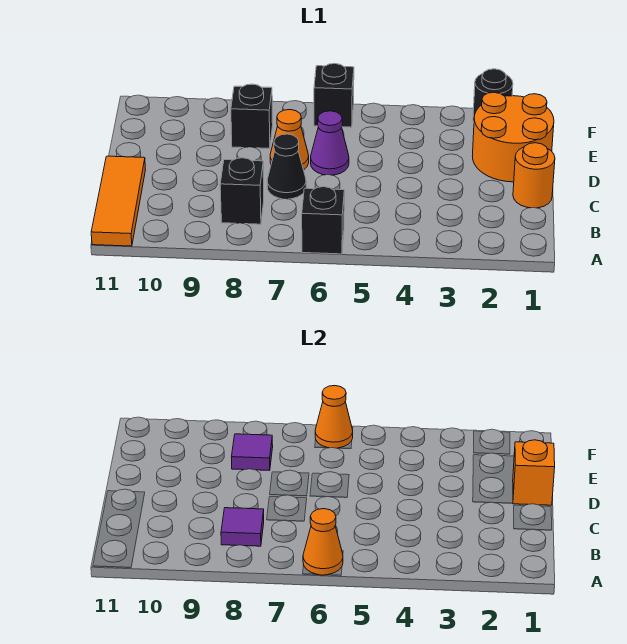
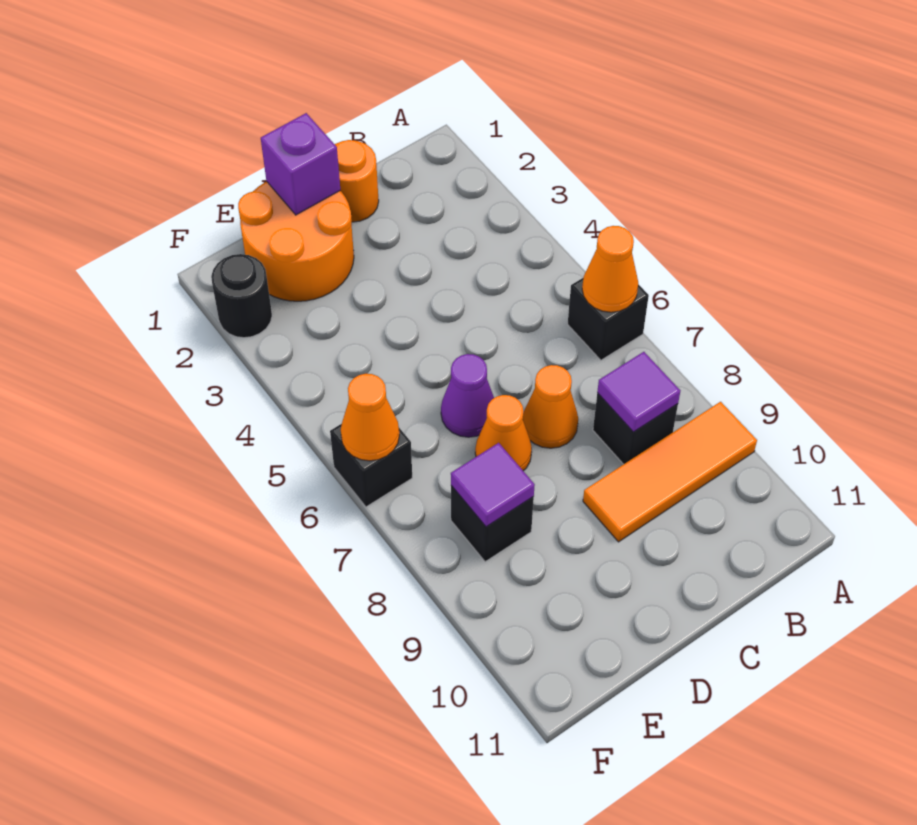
orange tile A11:C11 level 1 -> orange tile A9:C9 level 1
black cone C7 level 1 -> orange cone C7 level 1
orange brick D1 level 2 -> purple brick D1 level 2

